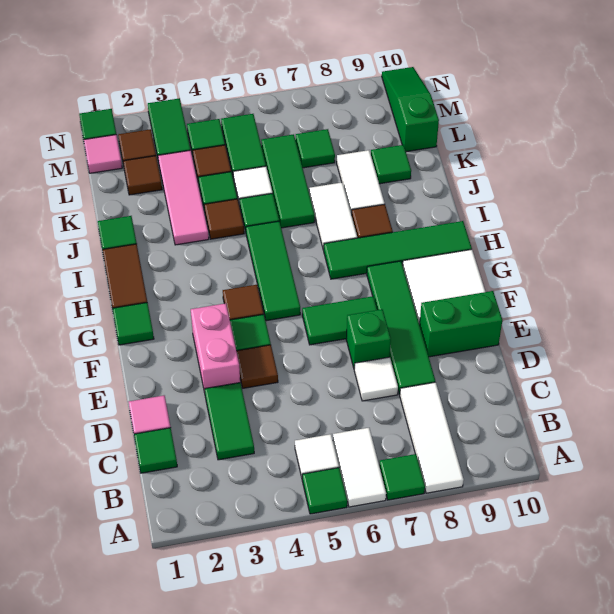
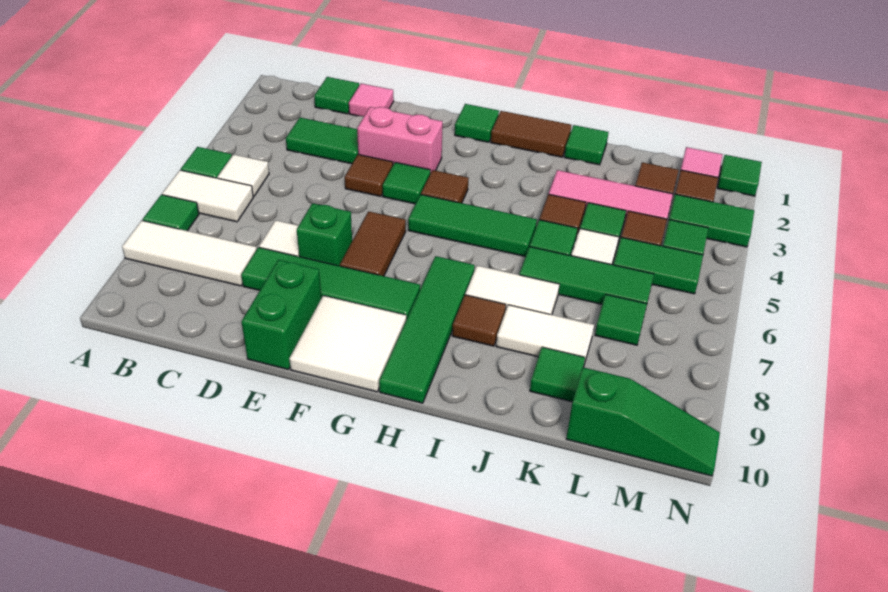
green tile F6:F7 level 1 -> brown tile F6:F7 level 1

